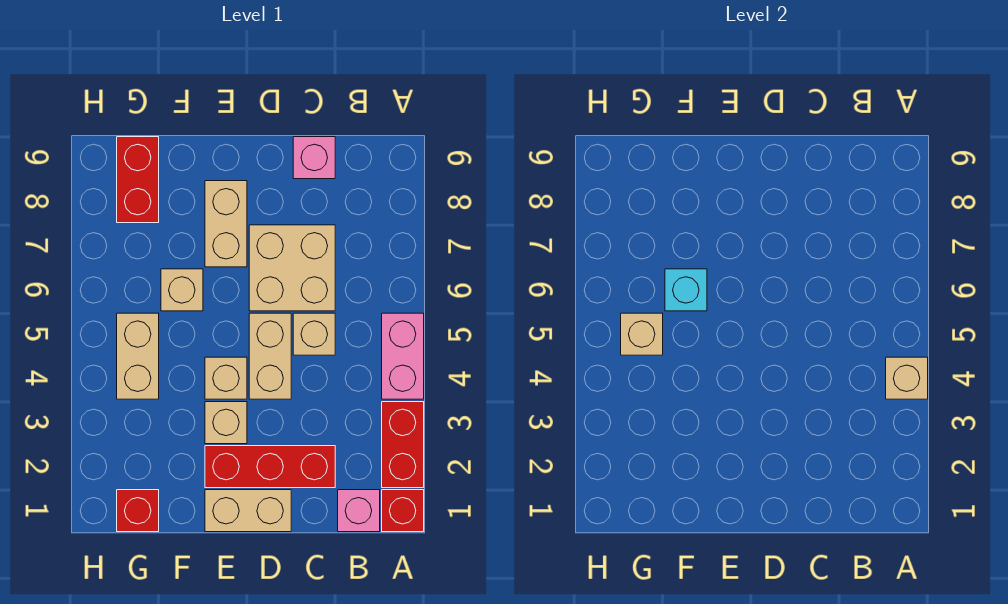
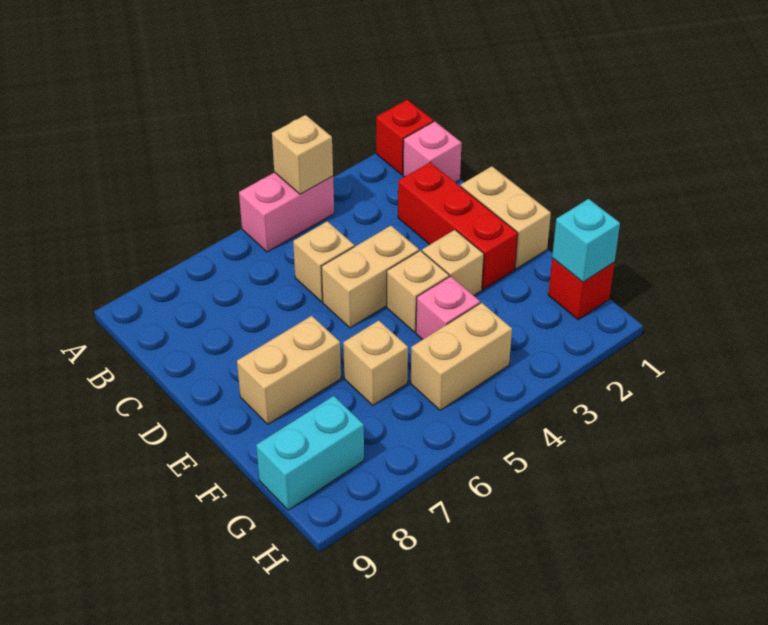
red brick A2:A3 level 1 -> none
tan brick C6:D7 level 1 -> none
pink brick C9 level 1 -> pink brick F4 level 1
cyan brick F6 level 2 -> cyan brick G1 level 2
tan brick G5 level 2 -> none
red brick G8:G9 level 1 -> cyan brick G8:G9 level 1

